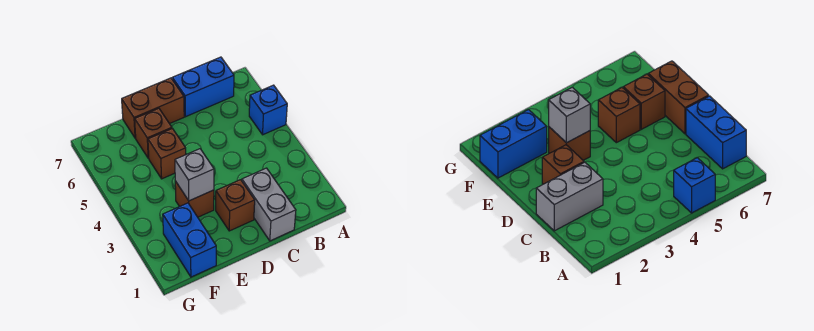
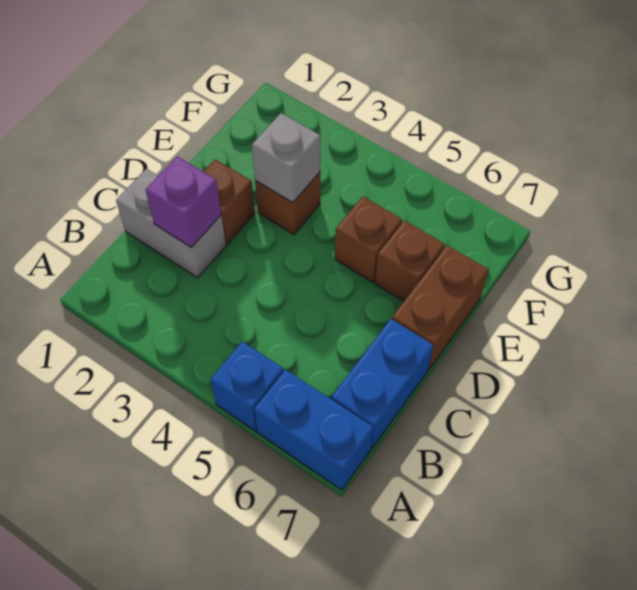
none -> purple brick C2 level 2
blue brick F1:F2 level 1 -> blue brick A6:A7 level 1

